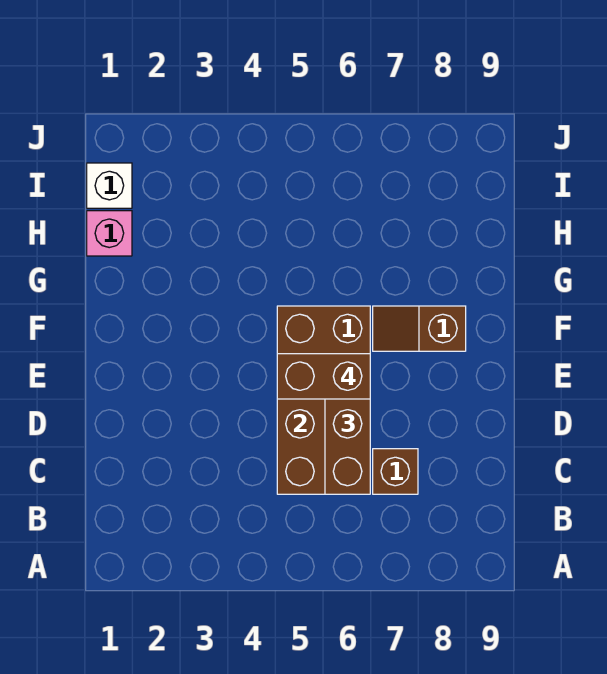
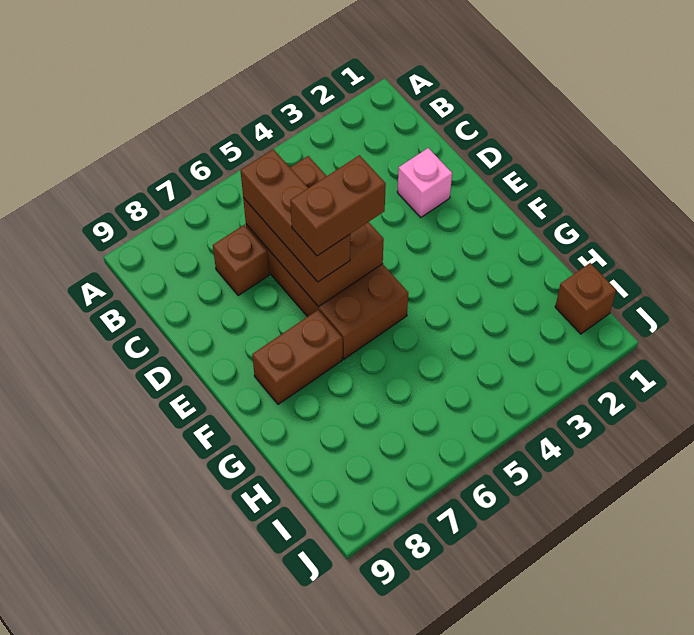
brown slope F7:F8 level 1 top 8 -> brown brick F7:F8 level 1
pink brick H1 level 1 -> pink brick D2 level 1
white brick I1 level 1 -> brown brick I1 level 1

